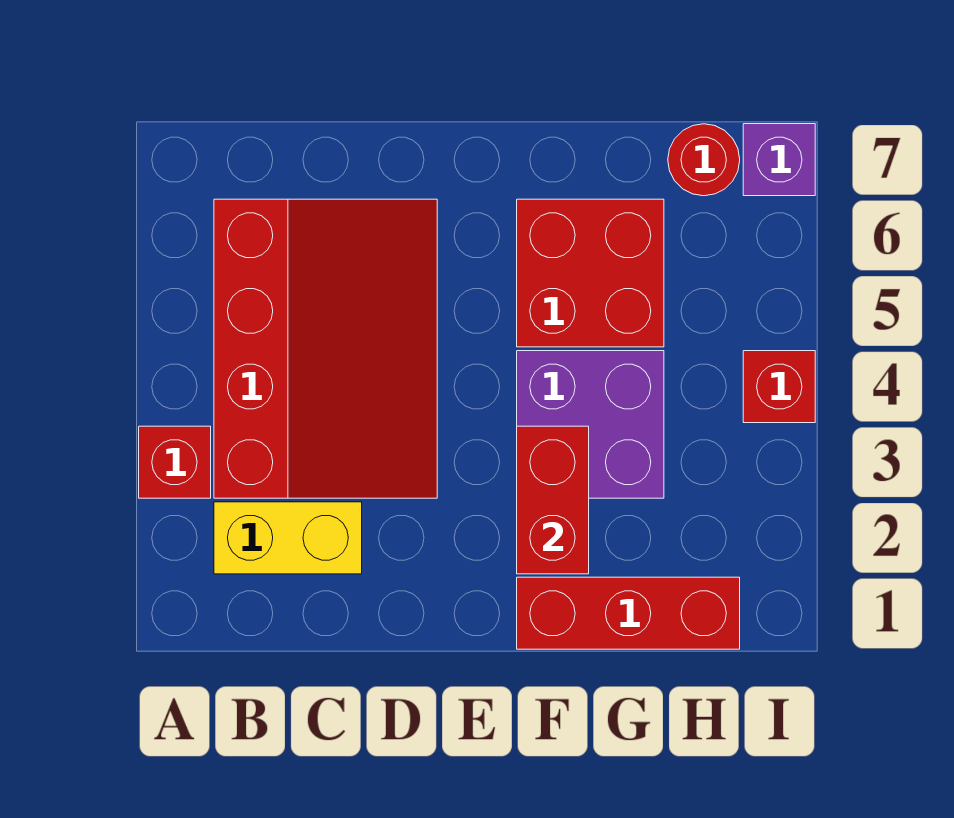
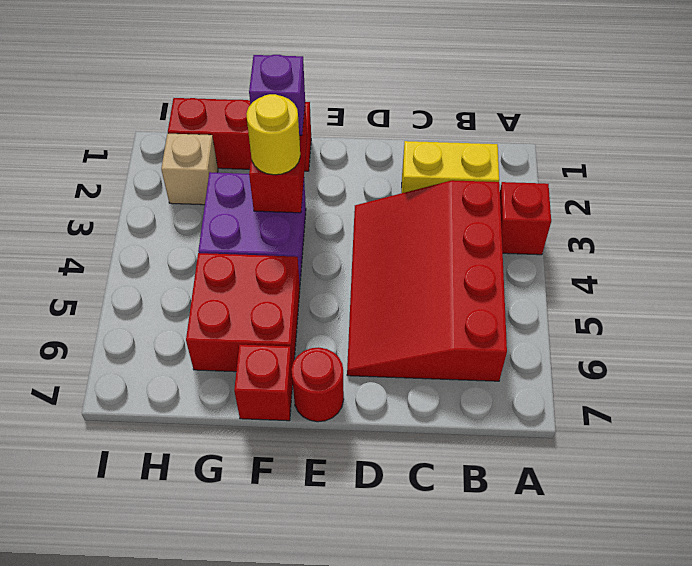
none -> yellow round brick F3 level 3
none -> tan brick H2 level 1
red round brick H7 level 1 -> red round brick E7 level 1
red brick I4 level 1 -> red brick F7 level 1
purple brick I7 level 1 -> purple brick F2 level 3

